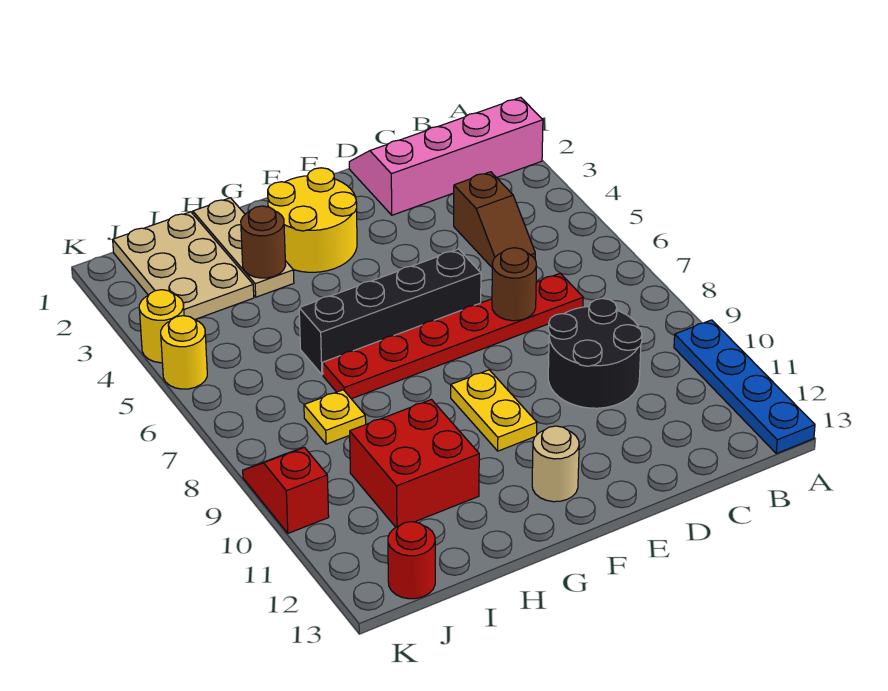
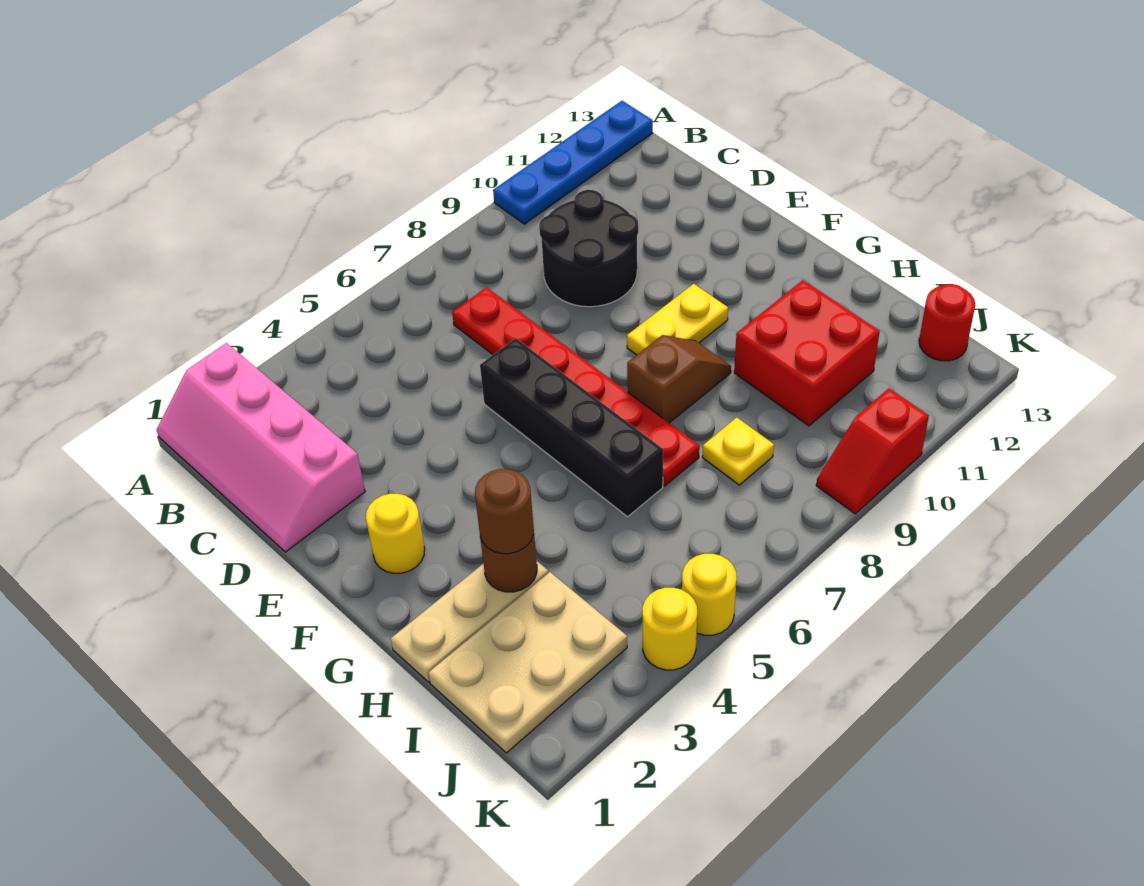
brown slope C4:C5 level 1 top 4 -> brown slope G8:G9 level 1 top 8
brown round brick D7 level 2 -> brown round brick H3 level 3
yellow round brick F2:G3 level 1 -> yellow round brick F2 level 1
tan round brick F12 level 1 -> none

